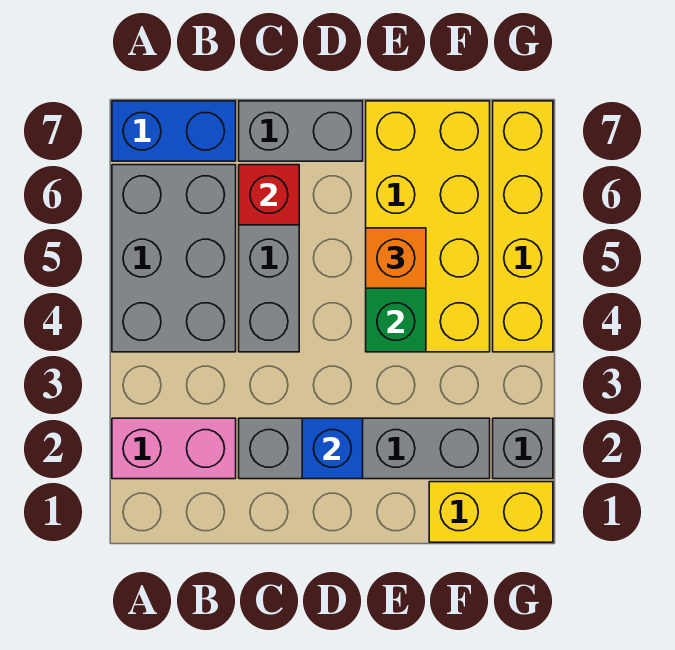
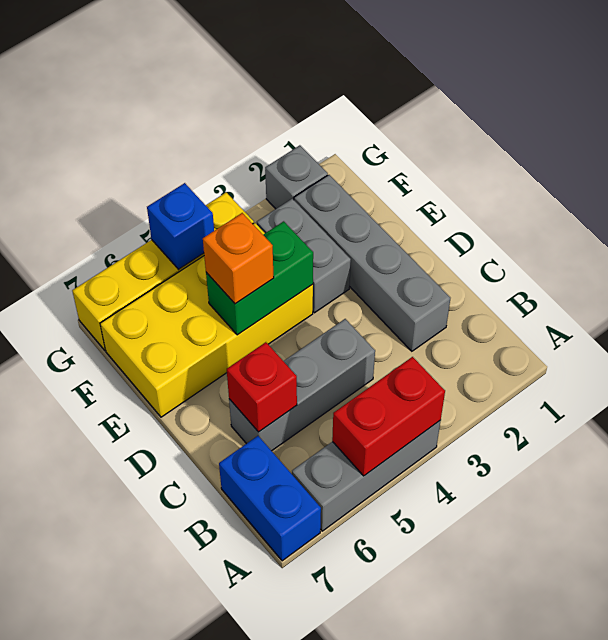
pink brick A2:B2 level 1 -> none
grey brick A4:B6 level 1 -> grey brick A4:A6 level 1
none -> red brick A4:A5 level 2
grey brick C7:D7 level 1 -> grey brick E3:F3 level 1
blue brick D2 level 2 -> blue brick G5 level 2
yellow brick F1:G1 level 1 -> none

